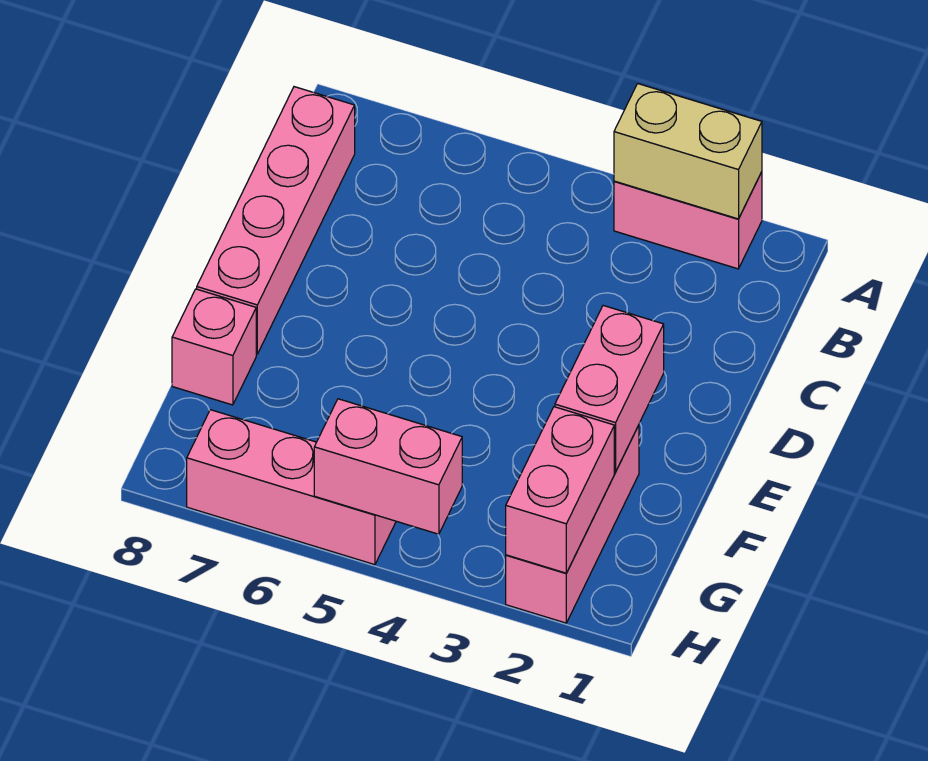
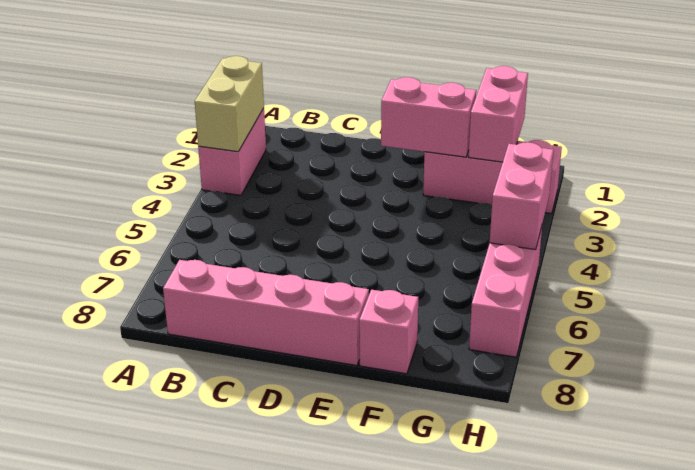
pink brick G2:H2 level 2 -> pink brick G1:G2 level 2

